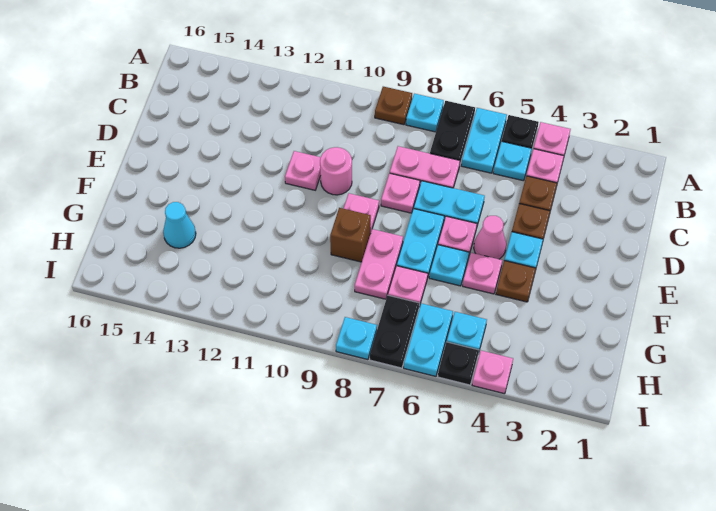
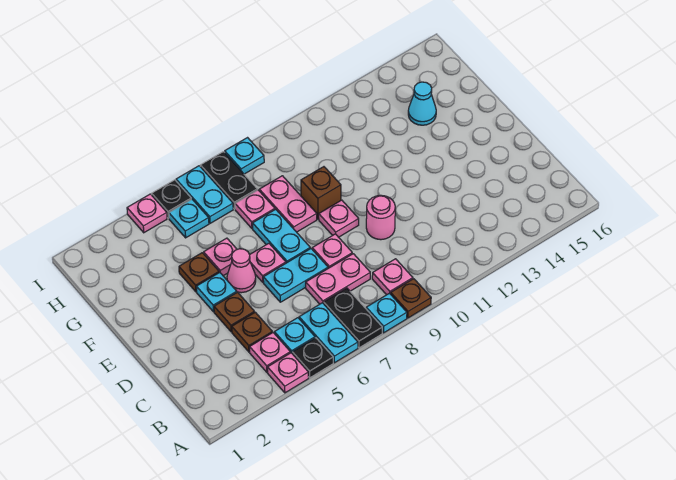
pink plate D11 level 1 -> pink plate B9 level 1
cyan plate F6 level 1 -> none

